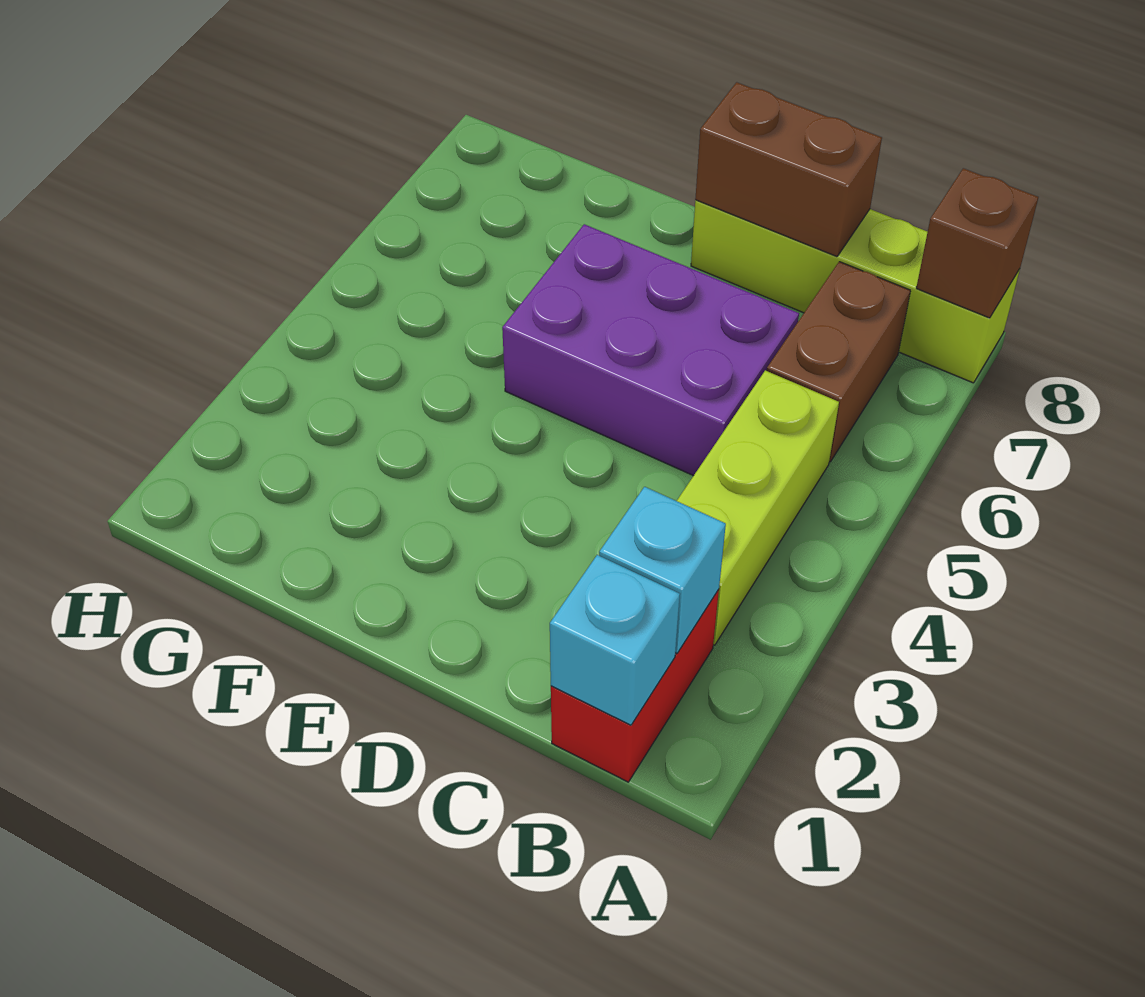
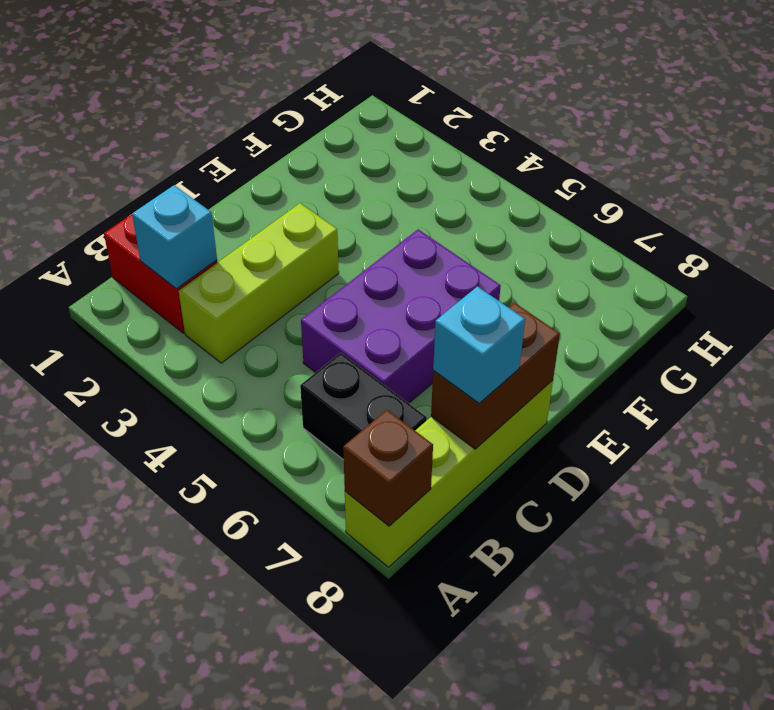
cyan brick B1 level 2 -> cyan brick C8 level 3
lime brick B3:B5 level 1 -> lime brick B3:D3 level 1
brown brick B6:B7 level 1 -> black brick B6:B7 level 1

